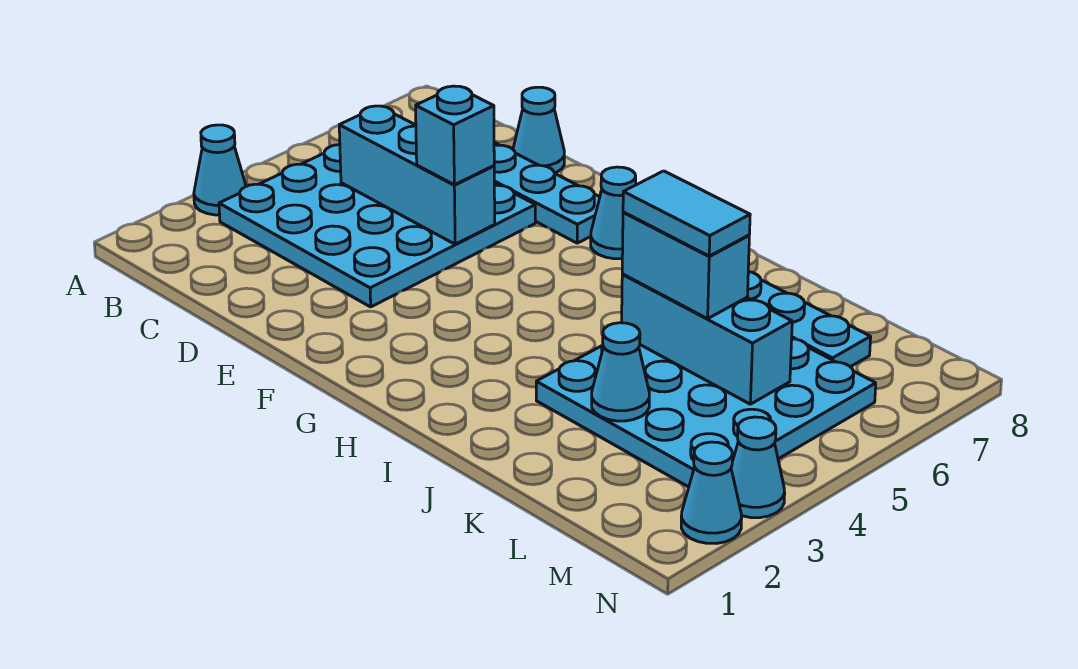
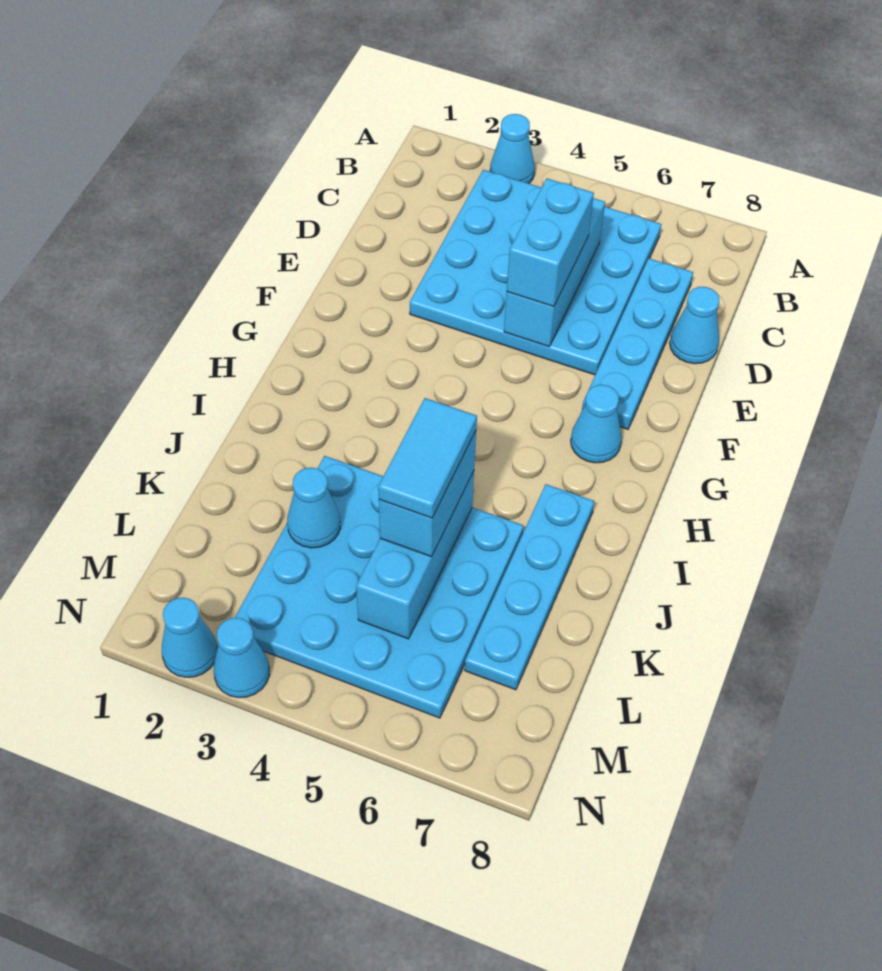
cyan brick E5 level 3 -> cyan brick D5:E5 level 3

